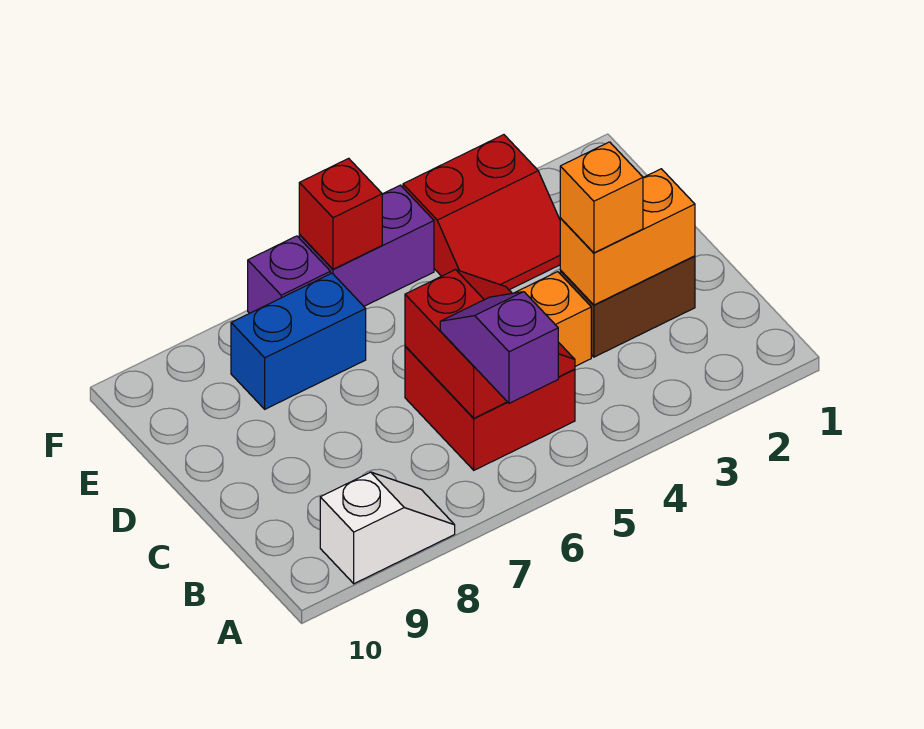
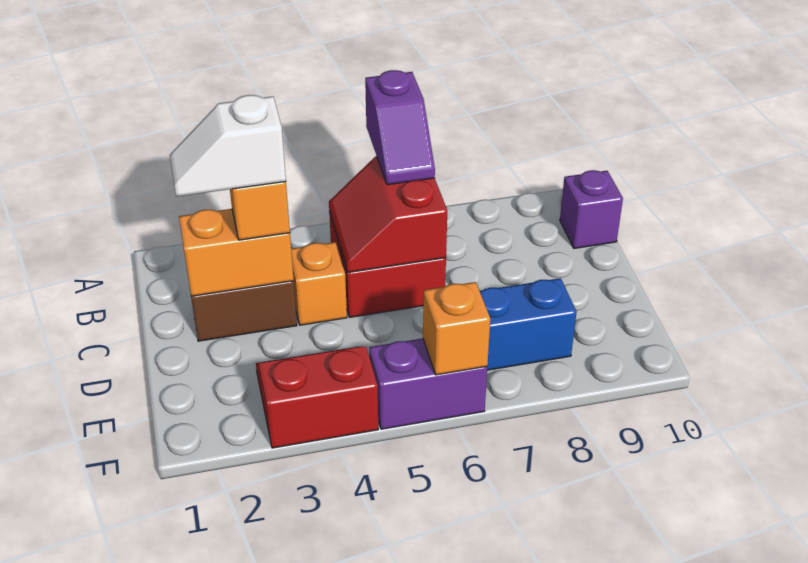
white slope A8:A9 level 1 top 9 -> white slope C2:C3 level 4 top 3
red brick F6 level 2 -> orange brick F6 level 2
purple brick F7 level 1 -> purple brick B10 level 1

